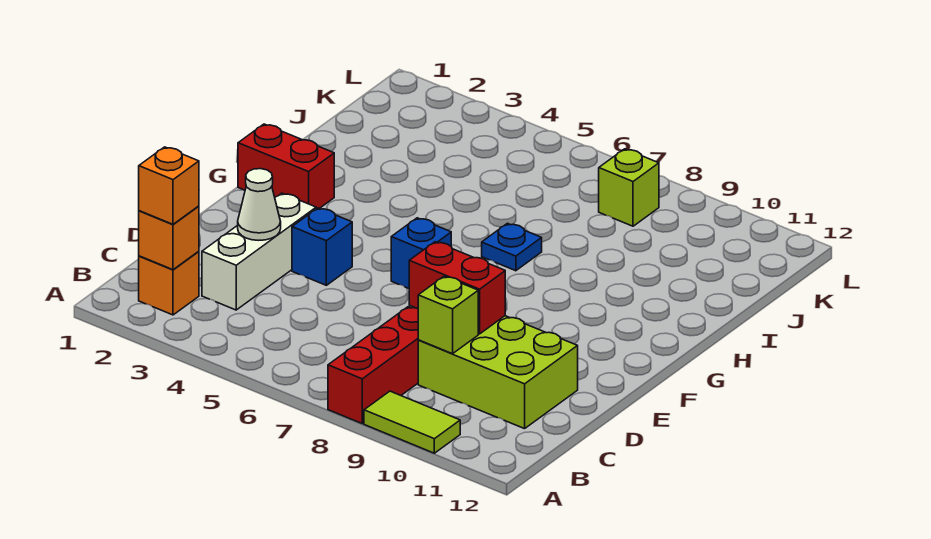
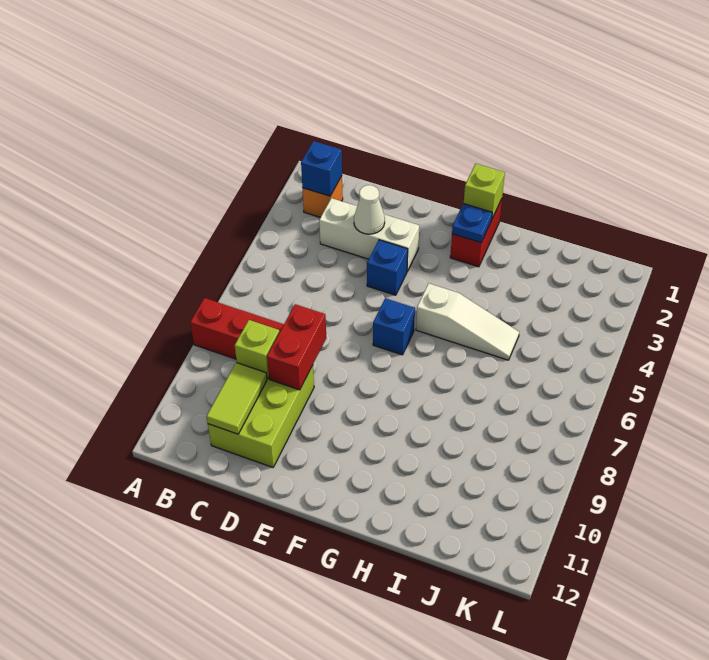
lime tile A9:A10 level 1 -> lime tile C10:C11 level 2
orange brick B2 level 2 -> blue brick B2 level 2
orange brick B2 level 3 -> none
none -> white slope G5:I5 level 1 top G
blue plate H7 level 1 -> blue plate G2 level 2
lime brick K8 level 1 -> lime brick G1 level 2

